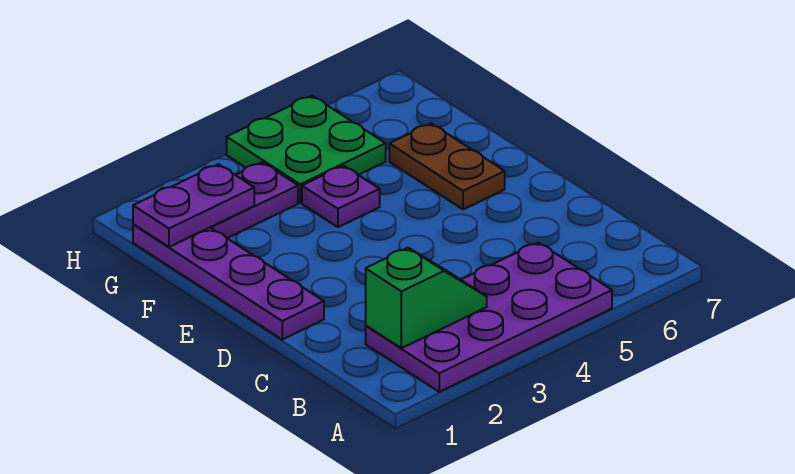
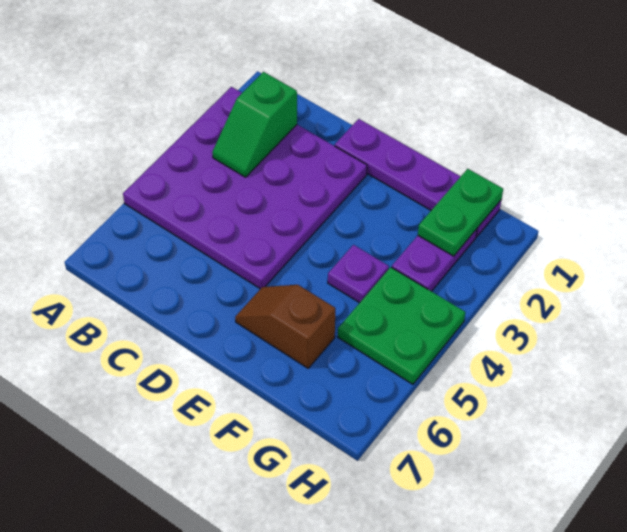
purple plate A2:B5 level 1 -> purple plate A2:D5 level 1
brown plate E6:F6 level 1 -> brown slope E6:F6 level 1 top F
purple plate G1:G2 level 2 -> green plate G1:G2 level 2

